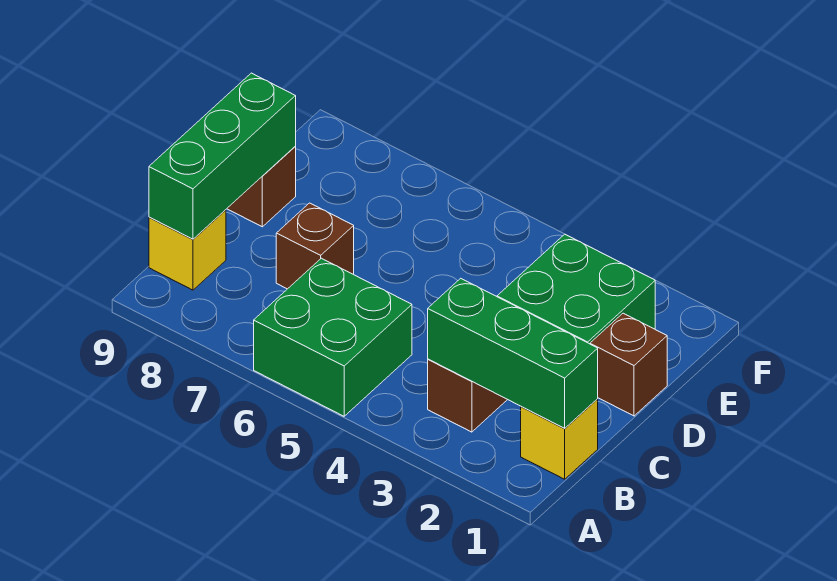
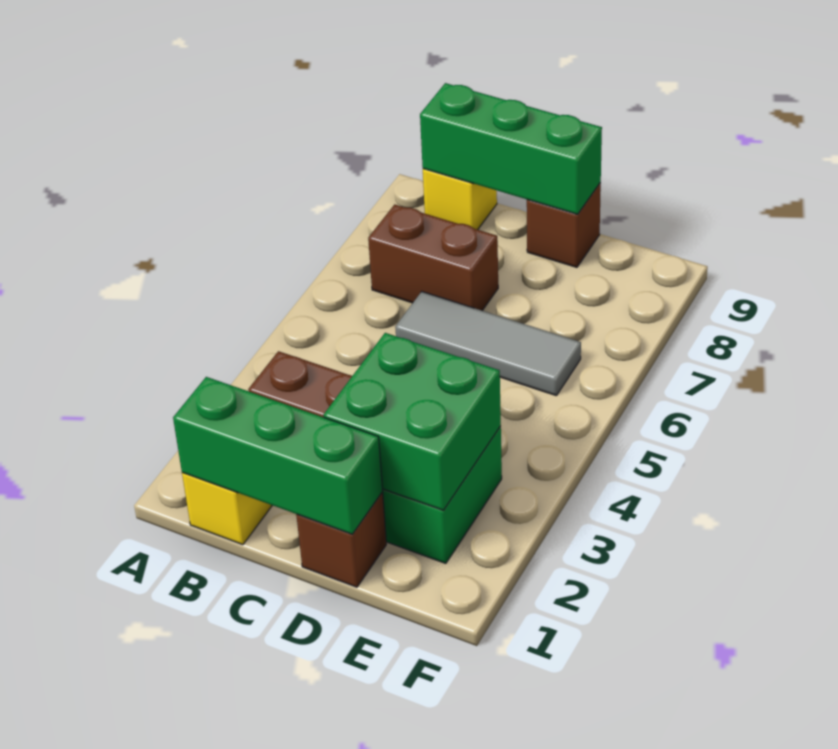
green brick A5:B6 level 1 -> green brick D2:E3 level 2
green brick B1:B3 level 2 -> green brick B1:D1 level 2
none -> grey tile C6:E6 level 1
brown brick C7 level 1 -> brown brick B7:C7 level 1

